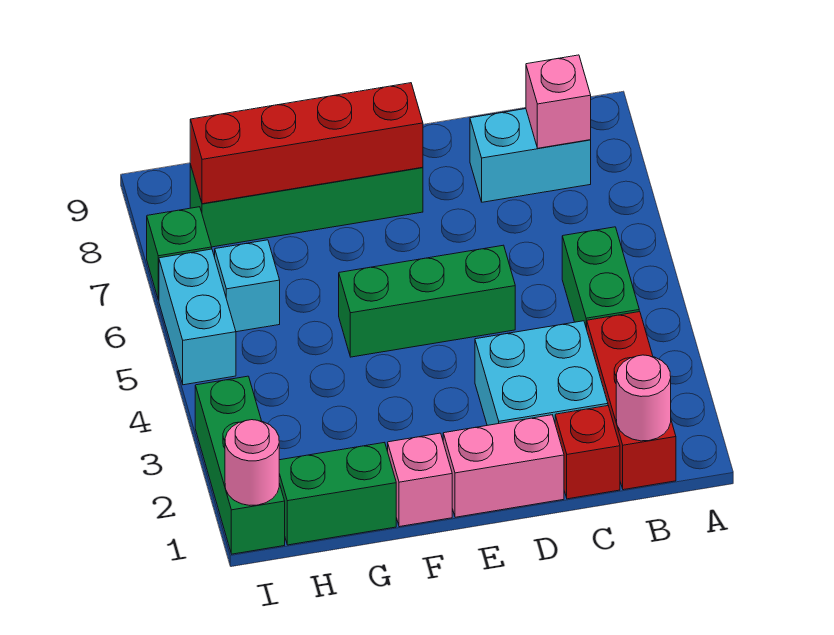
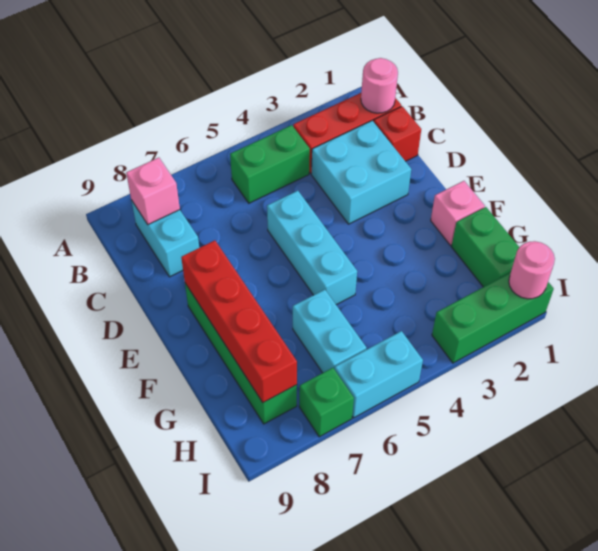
pink brick D1:E1 level 1 -> none
green brick D5:F5 level 1 -> cyan brick D5:F5 level 1
cyan brick H6 level 1 -> cyan brick G6:H6 level 1

